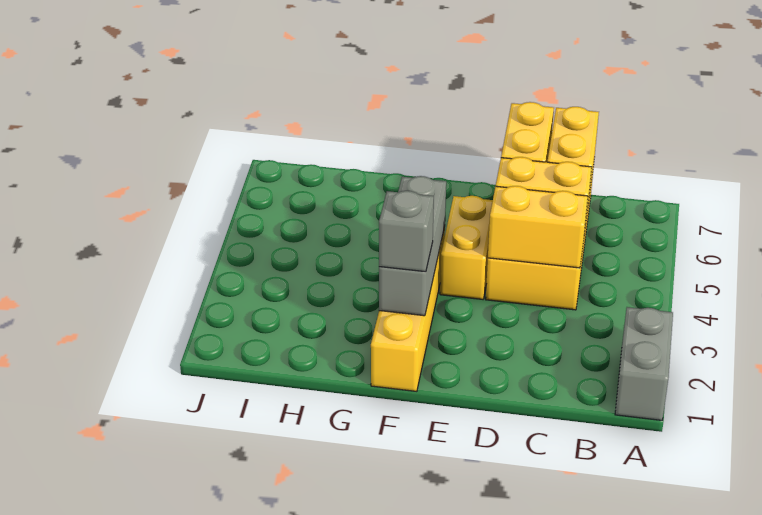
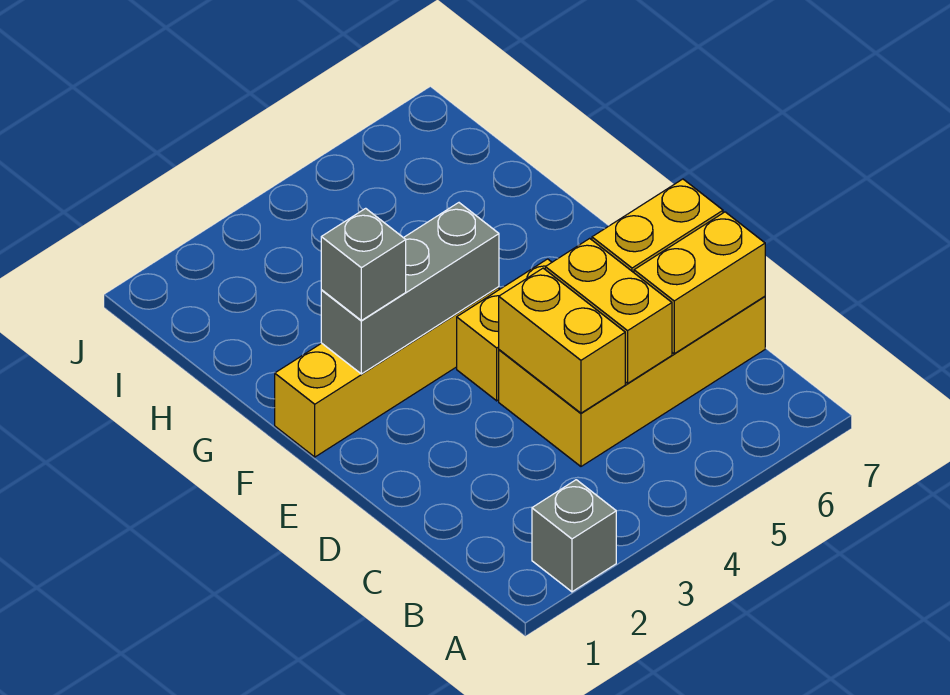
grey brick A1:A2 level 1 -> grey brick A2 level 1

